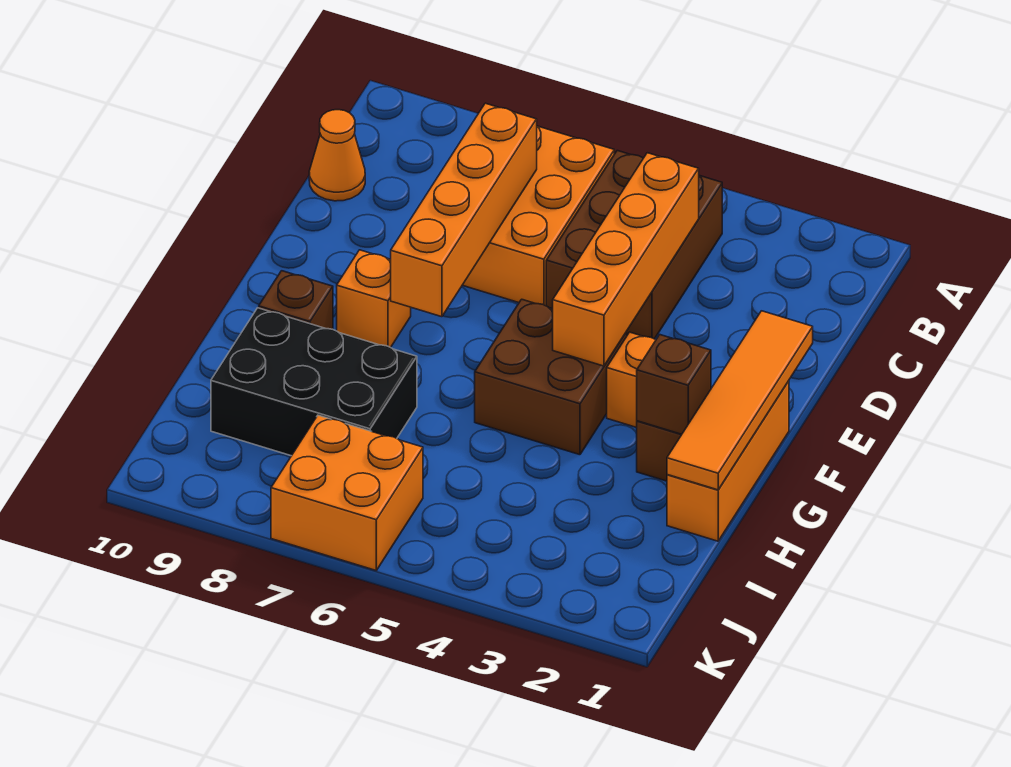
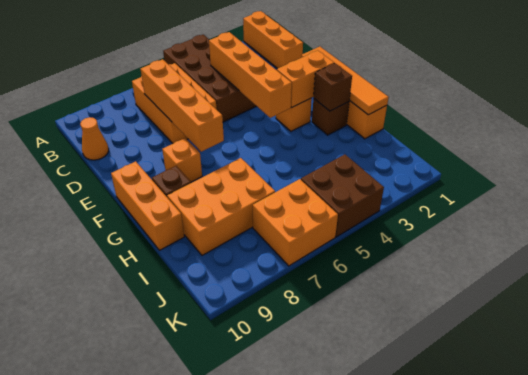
none -> orange brick A1:C1 level 1
brown brick B4:D5 level 1 -> brown brick A4:D5 level 1
none -> orange brick F2:F3 level 2
brown brick F4:G5 level 1 -> brown brick J4:K5 level 1
none -> orange brick F10:H10 level 1
black brick H7:I9 level 1 -> orange brick H7:I9 level 1

